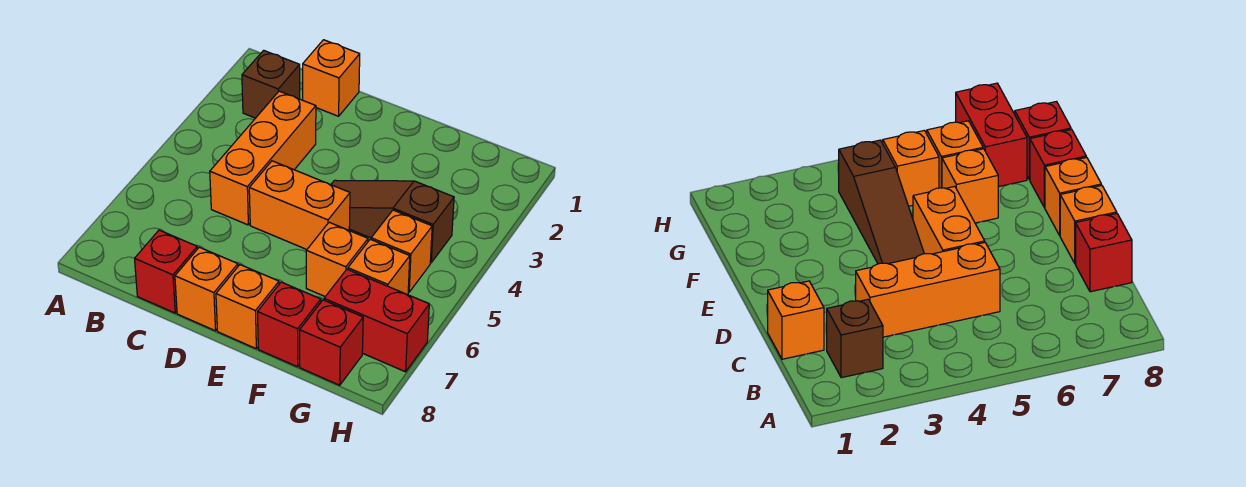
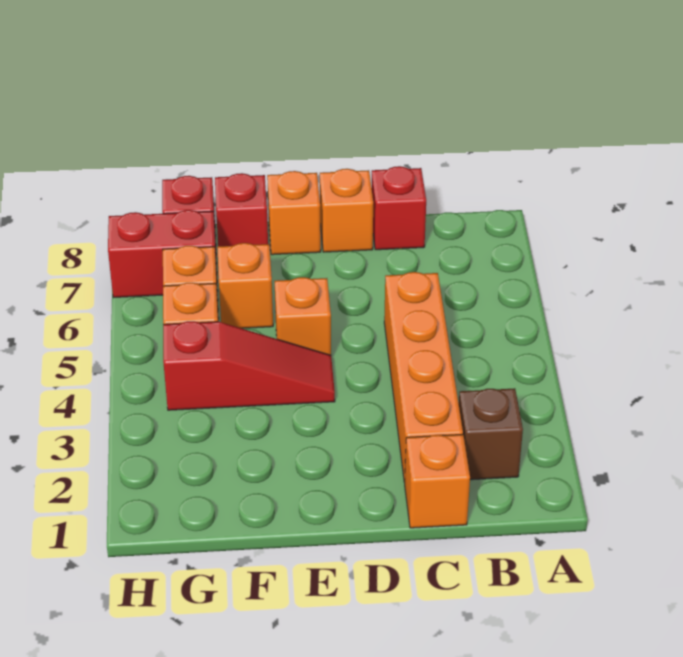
orange brick C3:C5 level 1 -> orange brick C2:C5 level 1
orange brick D5:E5 level 1 -> orange brick E5 level 1
brown slope E4:G4 level 1 top G -> red slope E4:G4 level 1 top G

